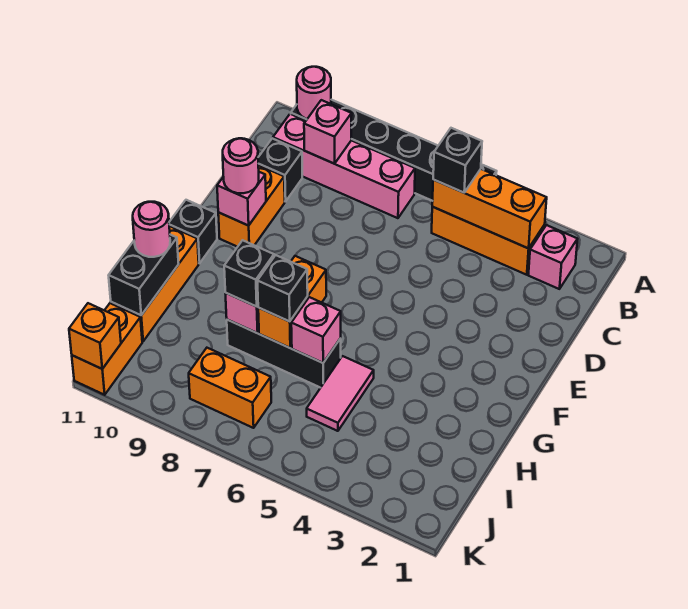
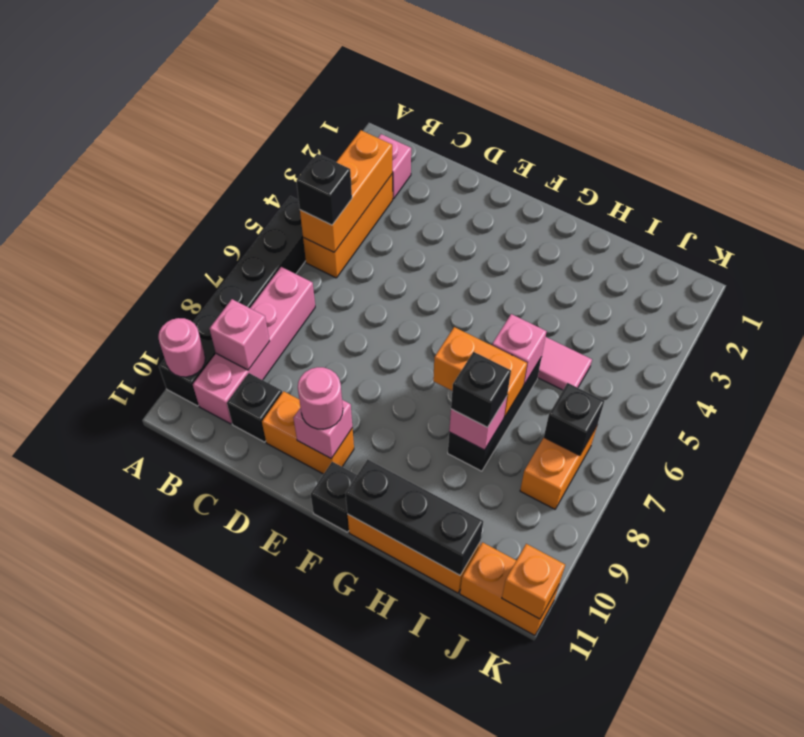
black brick H7 level 3 -> black brick J7 level 2
black brick H11:I11 level 2 -> black brick G11:I11 level 2
pink round brick H11 level 3 -> none

